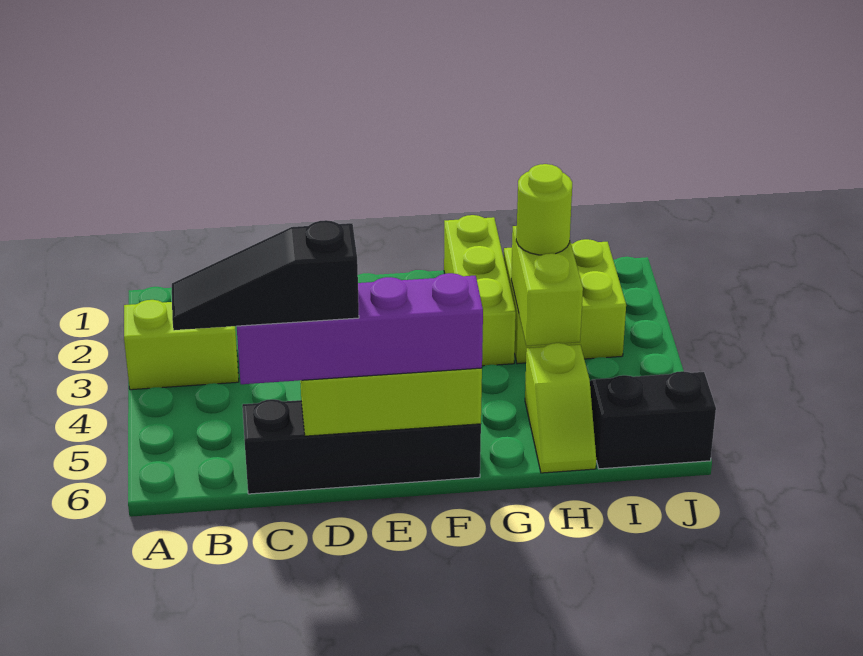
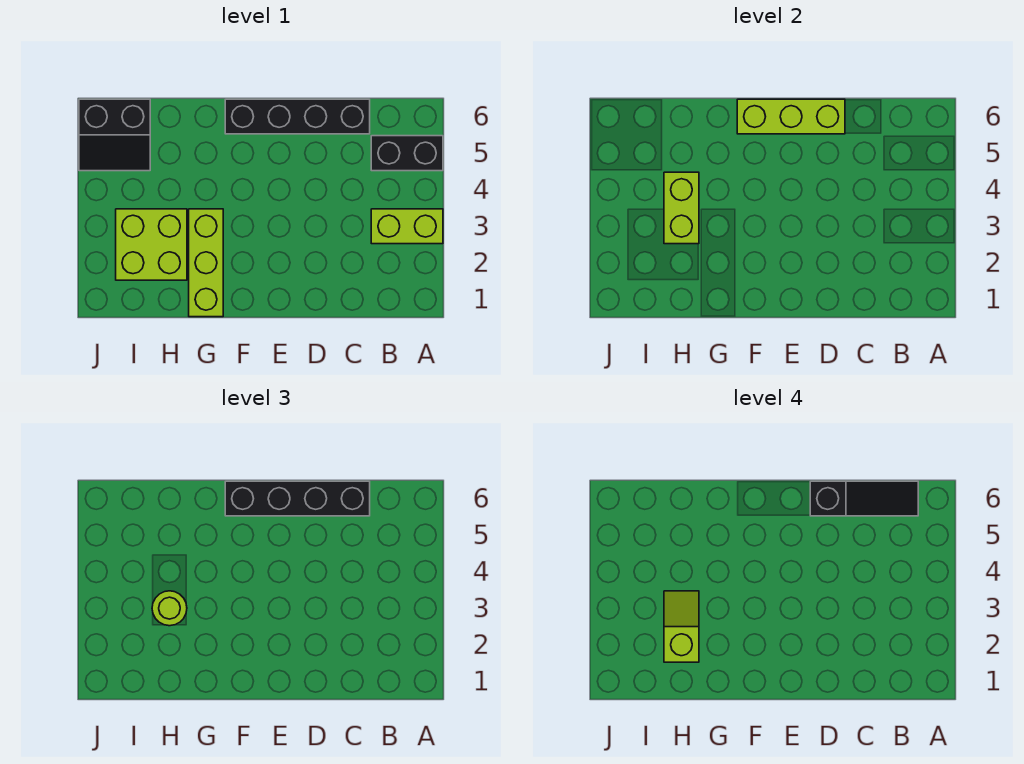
none -> black brick A5:B5 level 1
purple brick C6:F6 level 3 -> black brick C6:F6 level 3
lime slope H5:H6 level 1 top 5 -> lime slope H2:H3 level 4 top 2

